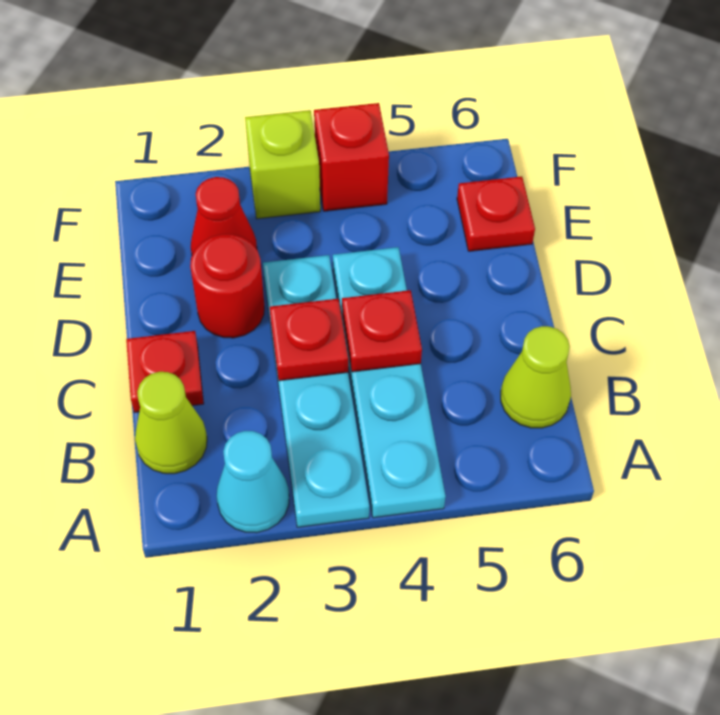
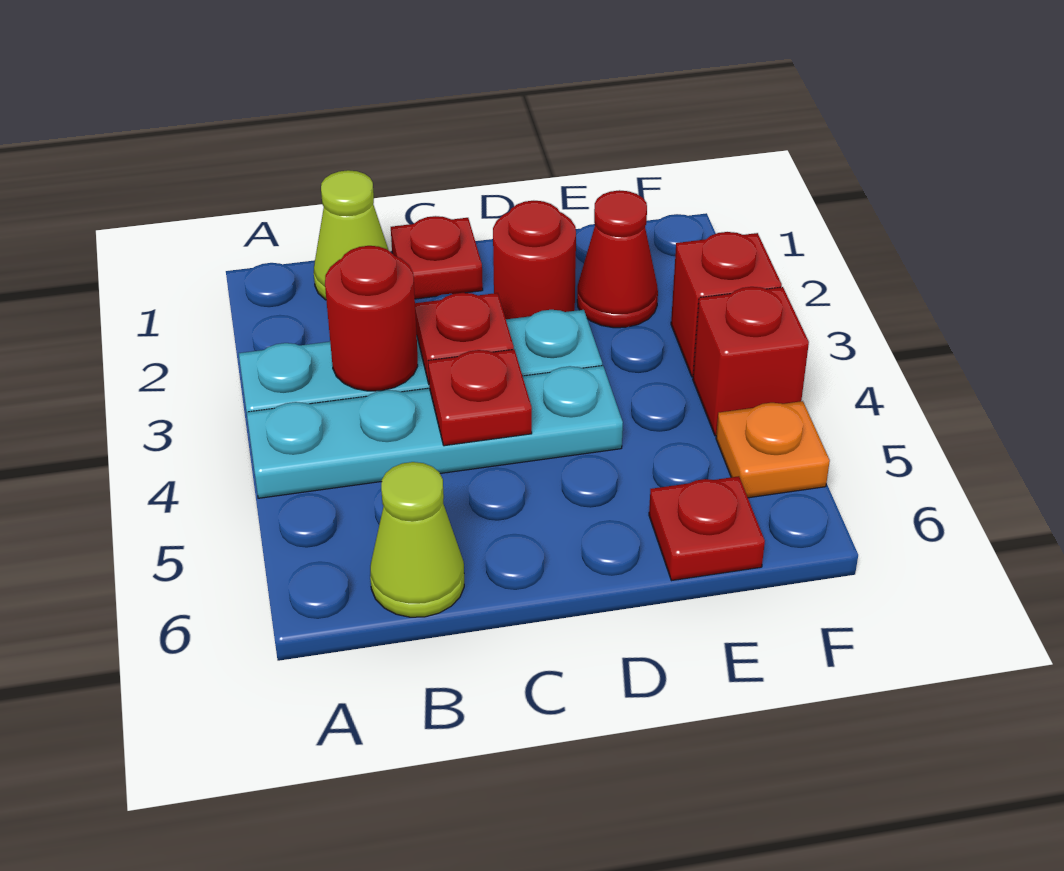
cyan cone A2 level 1 -> none
none -> red round brick B3 level 2
lime brick F3 level 1 -> red brick F3 level 1
none -> orange plate F5 level 1

